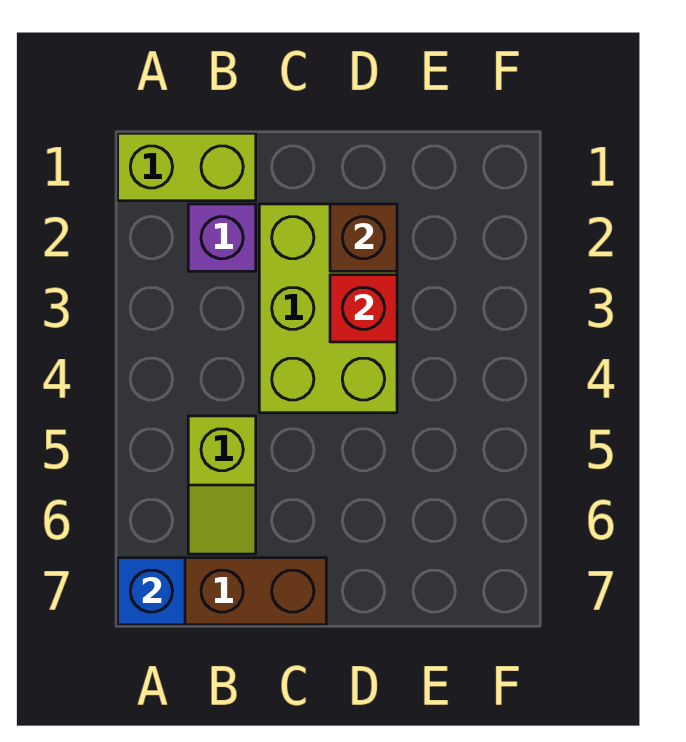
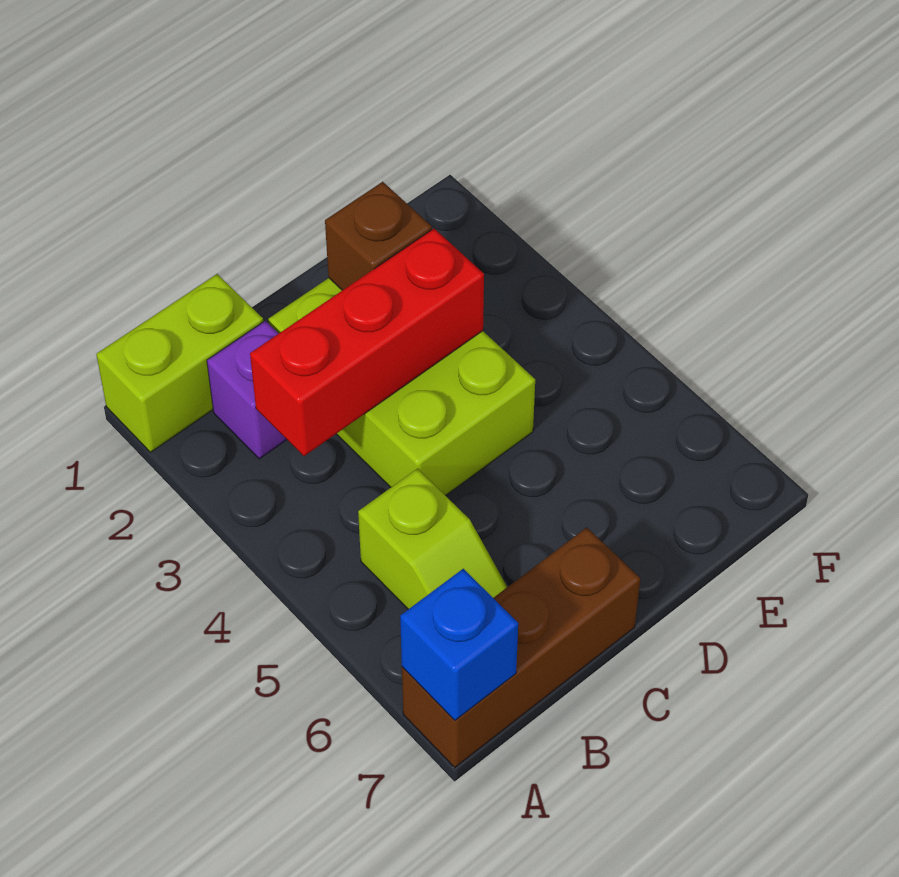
red brick D3 level 2 -> red brick B3:D3 level 2

